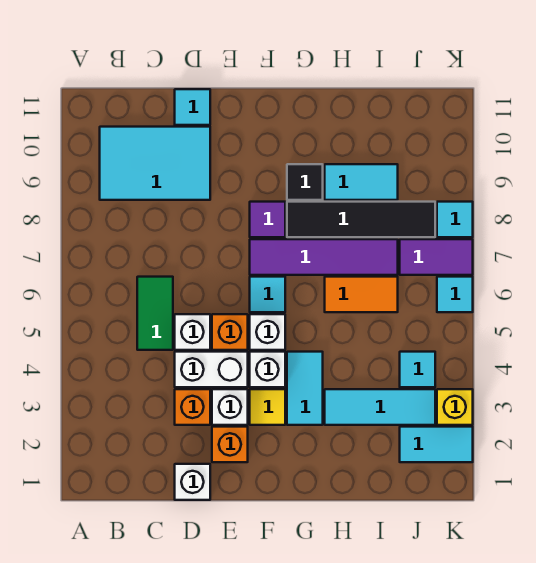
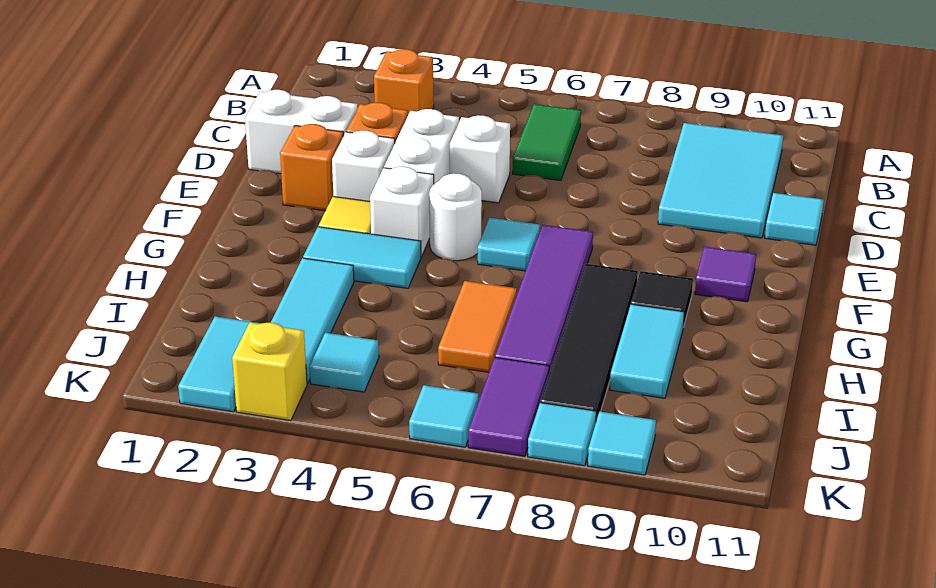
green tile C5:C6 level 1 -> green tile B6:C6 level 1
white brick D1 level 1 -> white brick D1:D2 level 1
orange brick E5 level 1 -> orange brick B3 level 1
white brick F5 level 1 -> white round brick F5 level 1
purple tile F8 level 1 -> purple tile F10 level 1
none -> cyan tile K9 level 1

